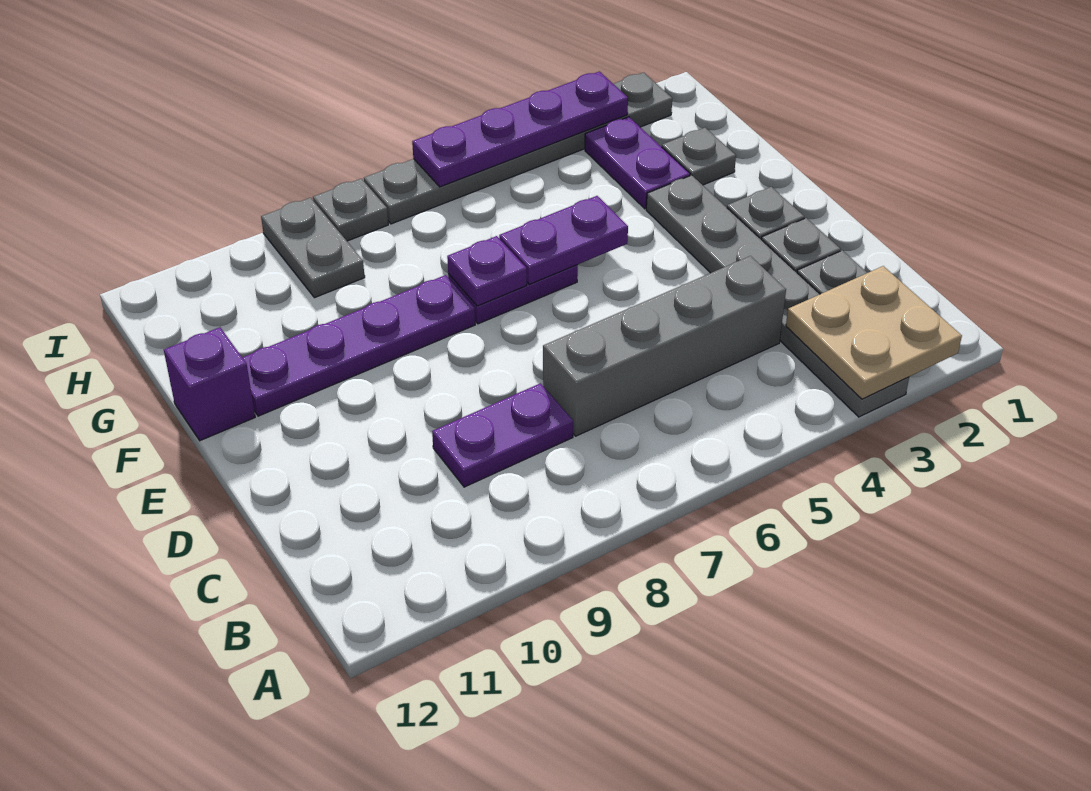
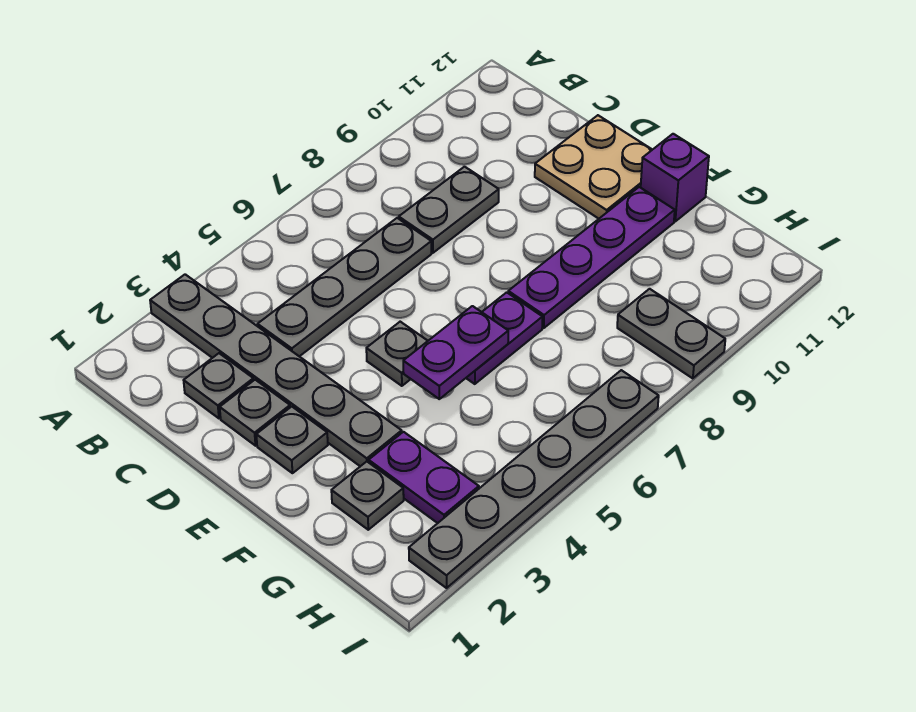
tan plate A2:B3 level 2 -> tan plate D11:E12 level 1
grey brick C4:C7 level 1 -> grey plate C4:C7 level 1
purple plate C8:C9 level 1 -> grey plate C8:C9 level 1
purple plate F7 level 2 -> none
purple plate I3:I6 level 2 -> none
grey plate I8 level 1 -> grey plate E5 level 1

